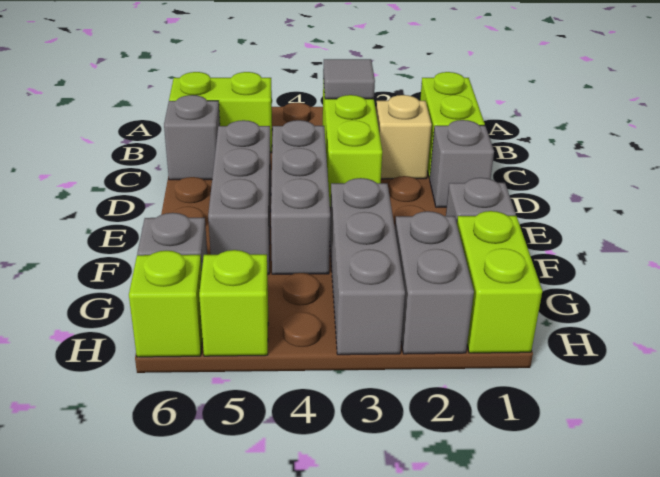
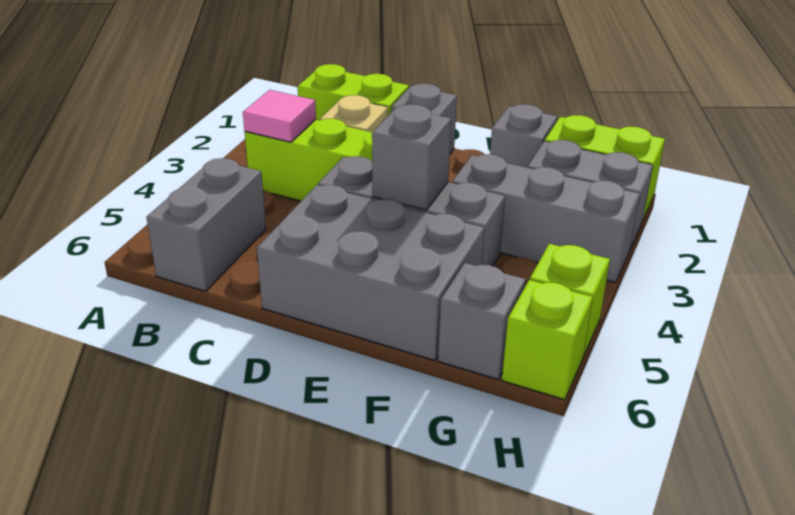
grey tile B3 level 2 -> pink tile B3 level 2
lime brick B5:B6 level 1 -> grey brick B5:B6 level 1
grey brick C6 level 1 -> grey brick E4 level 2
grey brick D5:F5 level 1 -> grey brick D5:F6 level 1

